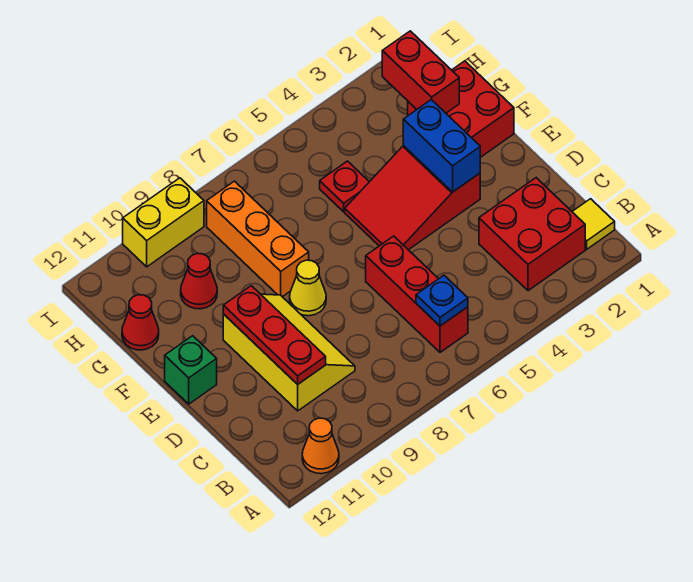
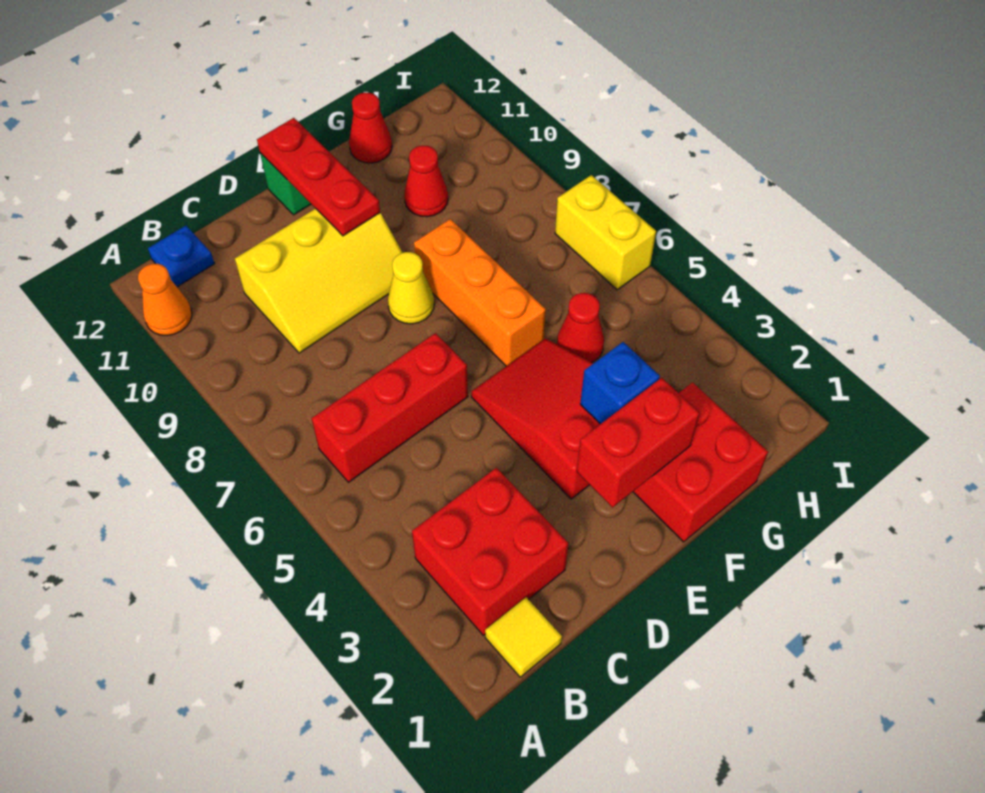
blue plate B6 level 2 -> blue plate B12 level 1
red plate C10:E10 level 2 -> red plate E10:E12 level 2
blue brick E3:F3 level 2 -> blue brick F3 level 2
orange brick F8:H8 level 1 -> orange brick F6:F8 level 1
red brick G2:H2 level 2 -> red brick E2:F2 level 2
red plate G5 level 1 -> red cone G5 level 1
yellow brick I9:I10 level 1 -> yellow brick I6:I7 level 1

